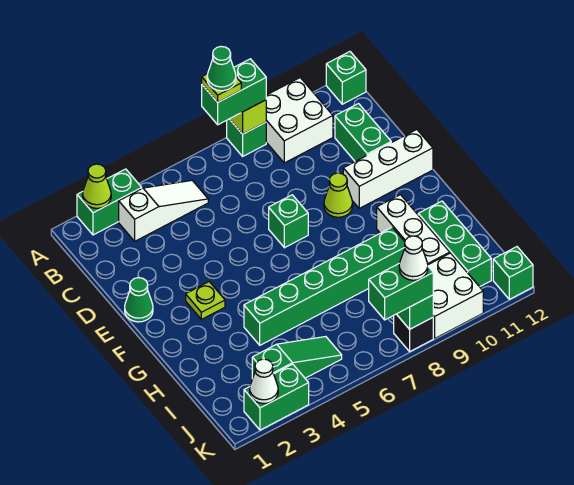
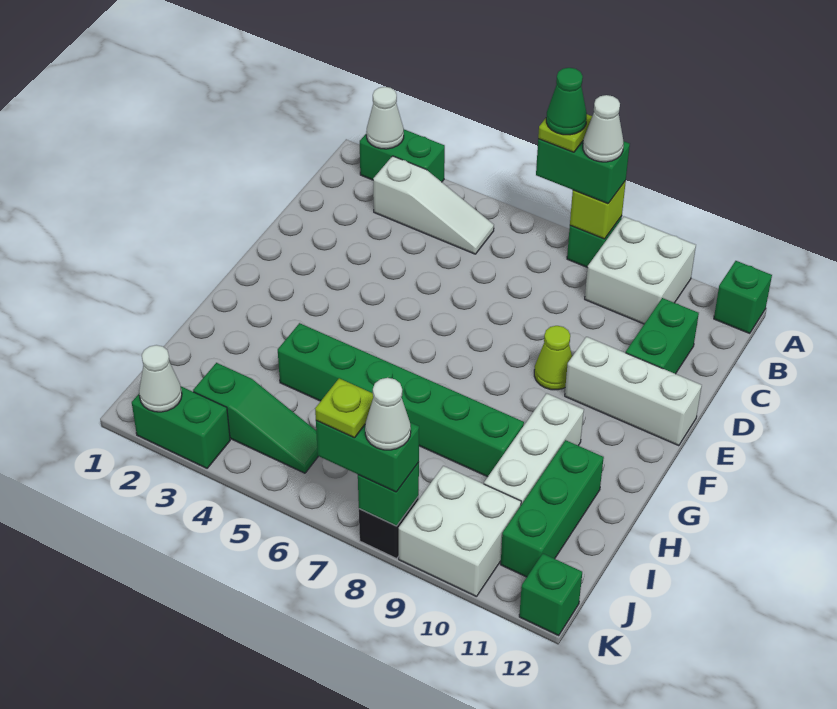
lime cone A2 level 2 -> white cone A2 level 2
none -> white cone A8 level 4
green cone E1 level 1 -> none
green brick E7 level 1 -> none
lime plate F3 level 1 -> lime plate K7 level 4

